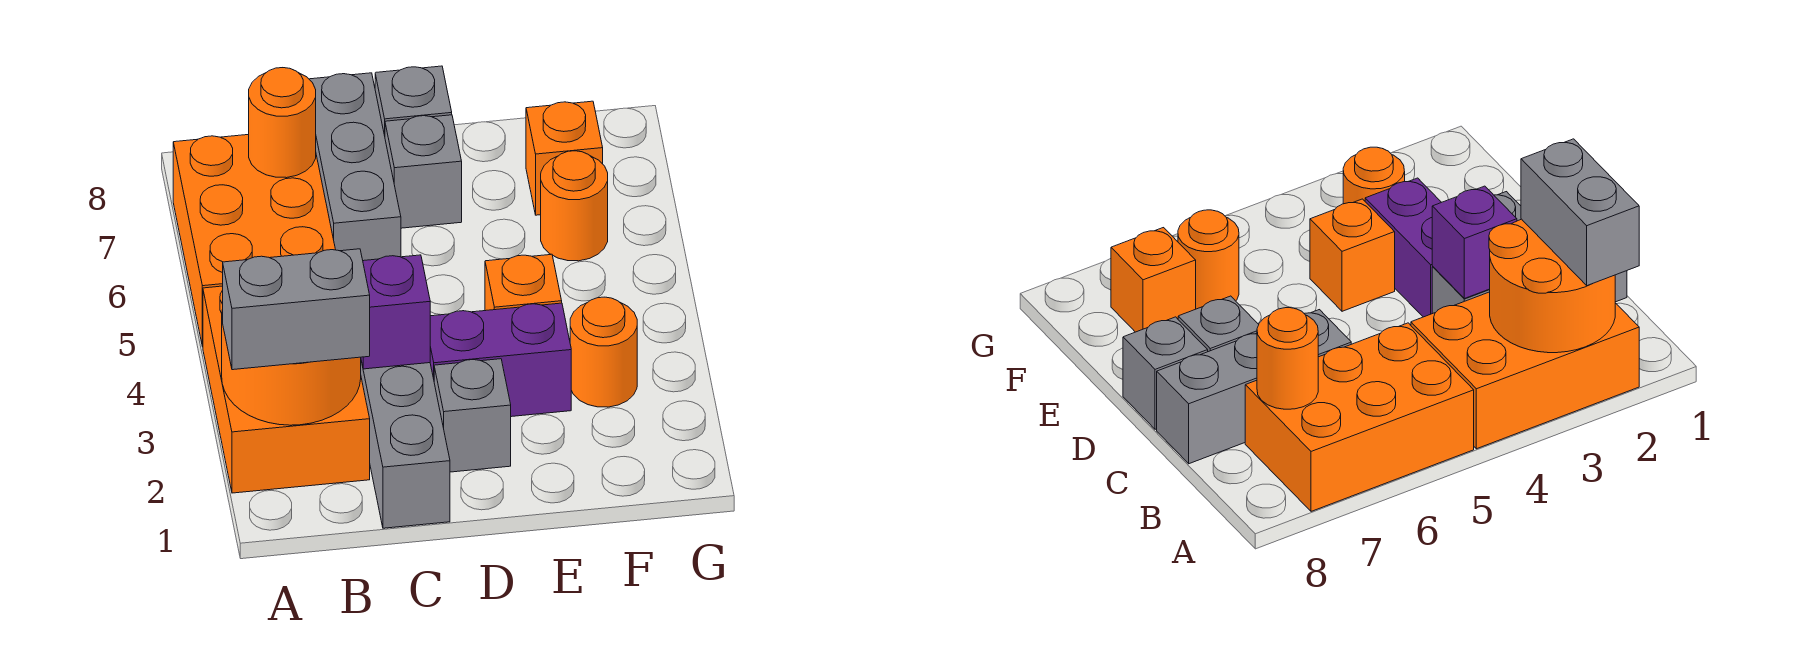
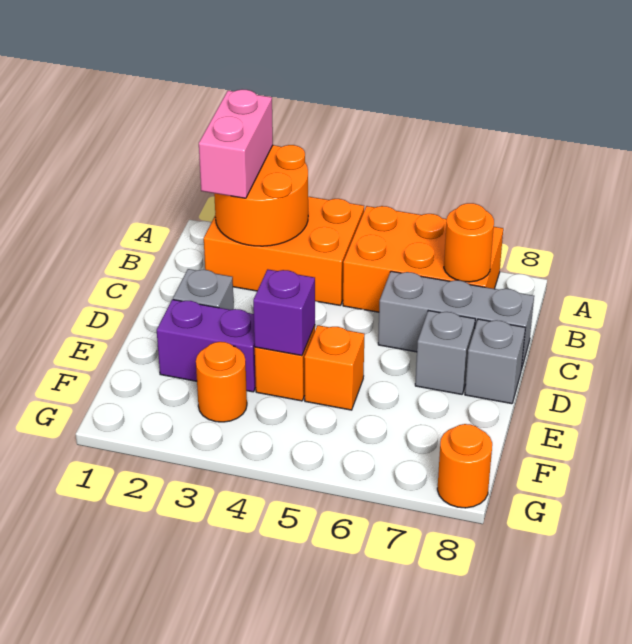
grey brick A2:B2 level 3 -> pink brick A2:B2 level 3
grey brick C1:C3 level 1 -> none
purple brick C3 level 2 -> purple brick E4 level 2
purple brick D3:E3 level 1 -> purple brick E2:E3 level 1
orange round brick F6 level 1 -> orange round brick G8 level 1
orange brick F7 level 1 -> orange brick E5 level 1

